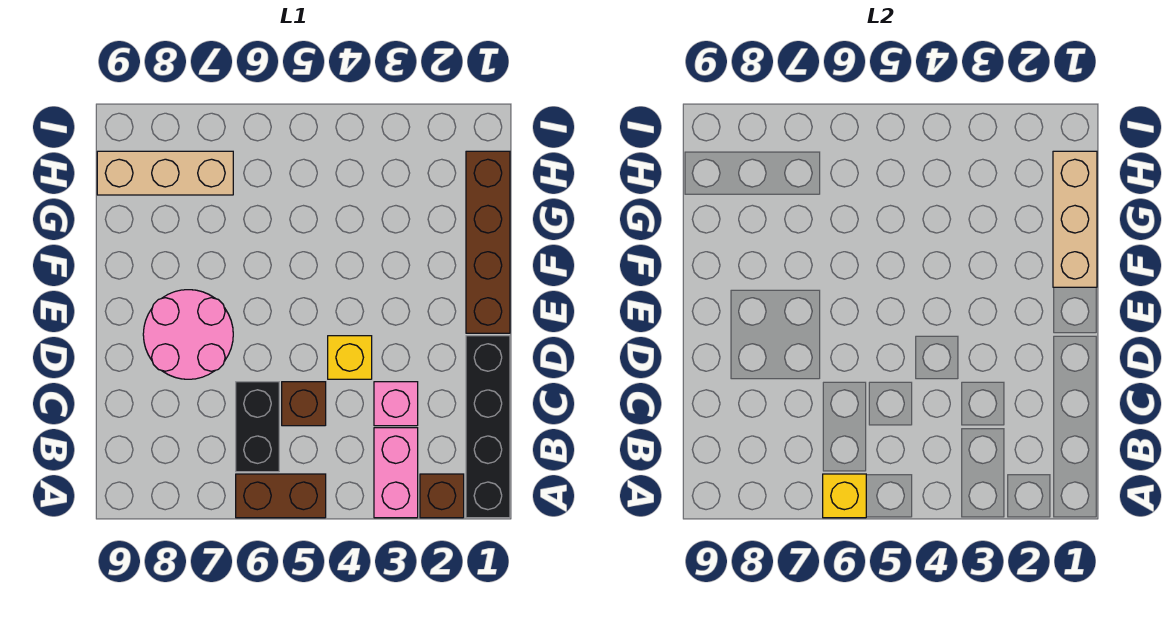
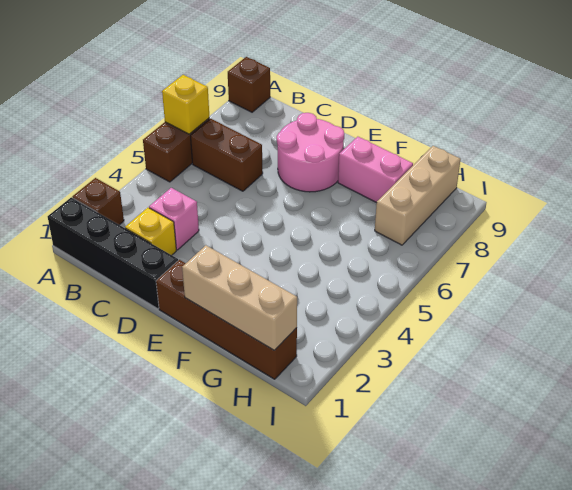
pink brick A3:B3 level 1 -> pink brick F8:G8 level 1
black brick B6:C6 level 1 -> brown brick B6:C6 level 1
brown brick C5 level 1 -> brown brick A9 level 1
yellow brick D4 level 1 -> yellow brick C2 level 1

